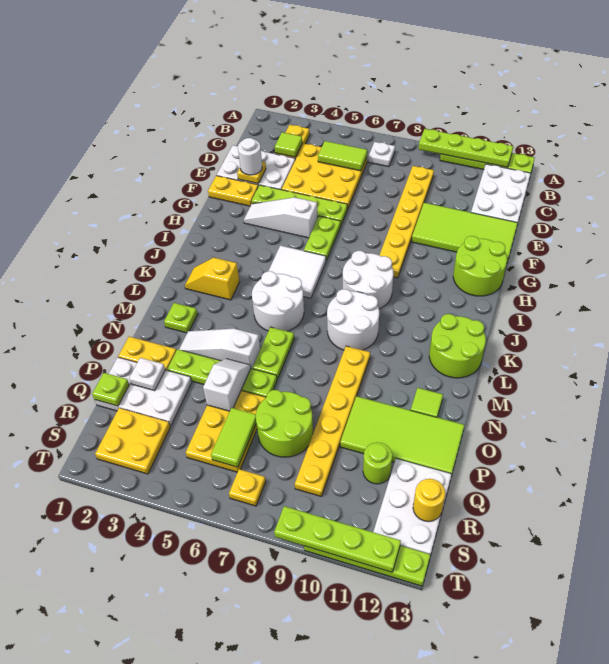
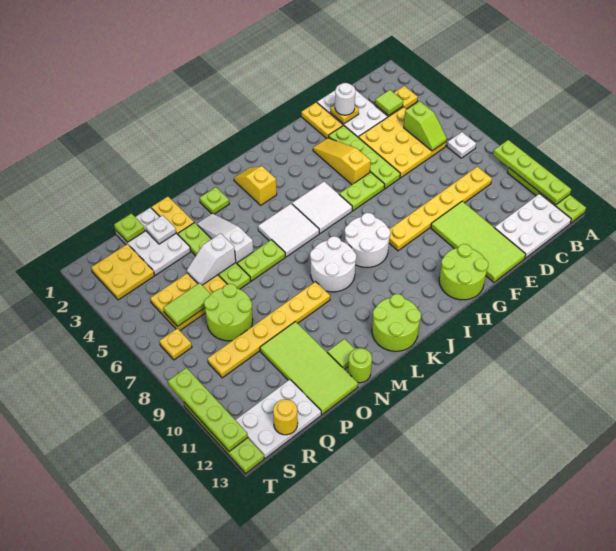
lime tile C5:C6 level 2 -> lime slope C5:C6 level 2 top 5
white slope G3:G5 level 1 top 5 -> yellow slope G3:G5 level 1 top 5
white round brick K5:L6 level 1 -> white tile K5:L6 level 1
white slope O5:P5 level 2 top P -> white slope O5:P5 level 2 top O
lime round brick Q11 level 1 -> lime round brick N13 level 1

